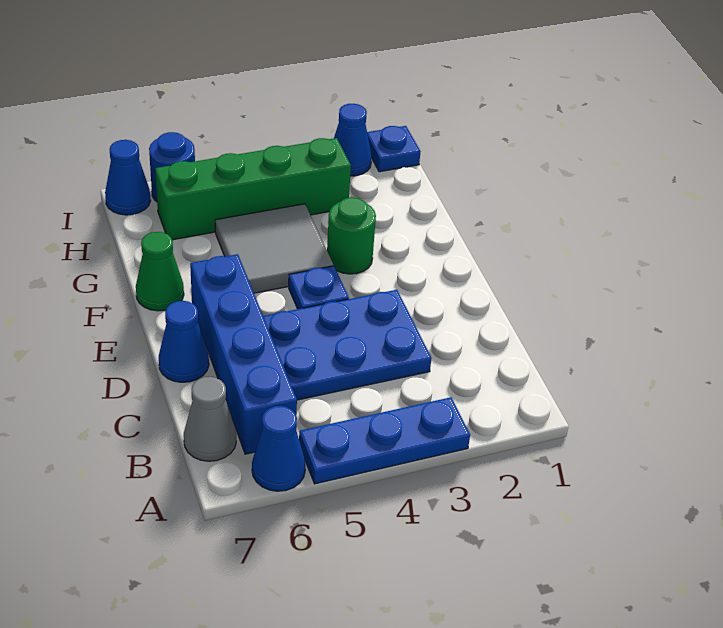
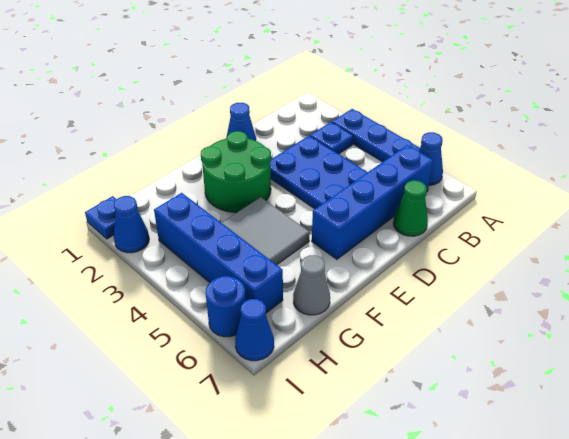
grey cone B7 level 1 -> grey cone G7 level 1
blue cone D7 level 1 -> blue cone D1 level 1
blue plate E4 level 1 -> blue plate B3 level 1
green round brick F3 level 1 -> green round brick E2:F3 level 1
green cone F7 level 1 -> green cone C7 level 1
green brick H3:H6 level 1 -> blue brick H3:H6 level 1

